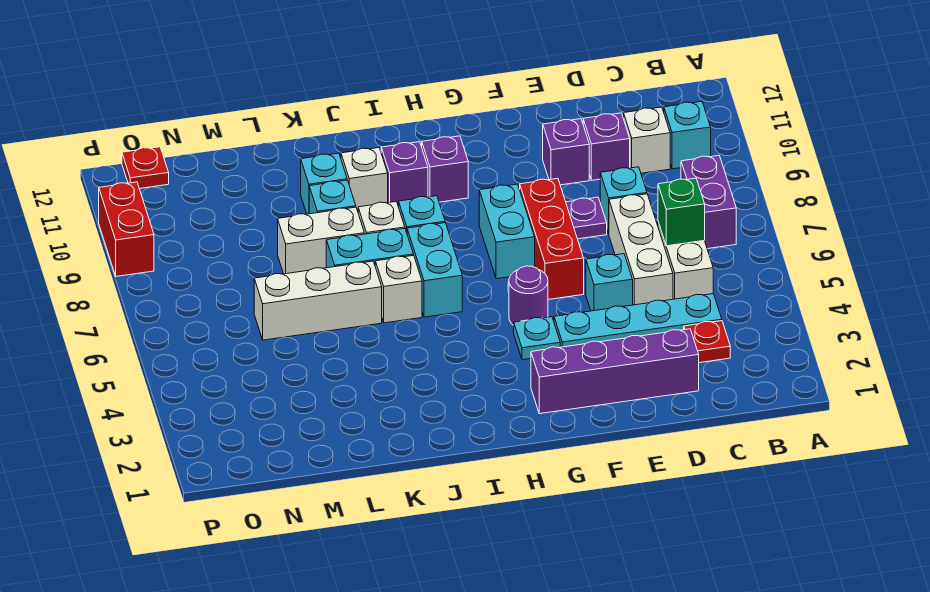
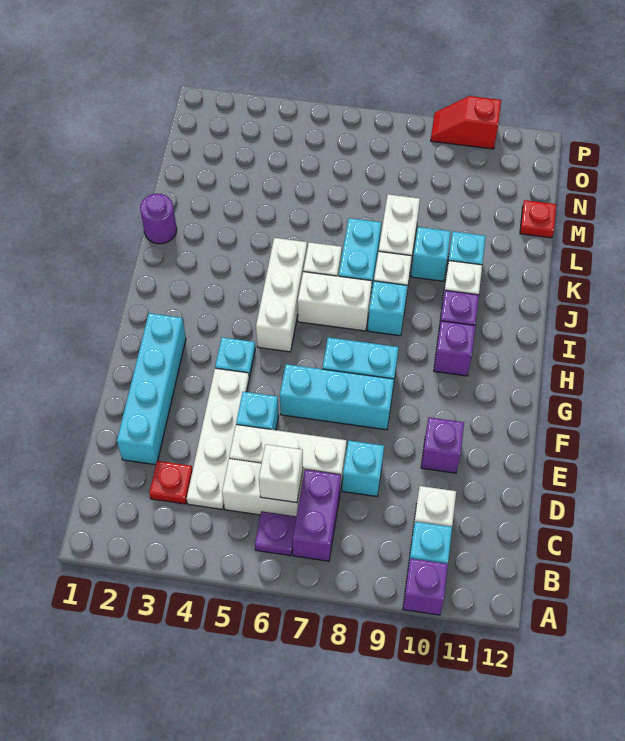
purple brick B7:B8 level 1 -> purple brick B7:C7 level 1
cyan plate C4:F4 level 1 -> white plate C4:F4 level 1
green brick C6 level 2 -> white brick C6 level 2
purple brick D2:G2 level 1 -> cyan brick D2:G2 level 1
purple brick D10 level 1 -> purple brick A10 level 1
purple plate E8 level 1 -> purple plate B6 level 1
red brick F6:F8 level 1 -> cyan brick F6:F8 level 1
purple round brick G5 level 1 -> purple round brick K1 level 1
cyan brick I6:I7 level 1 -> white brick I6:I7 level 1
white brick K6:M6 level 1 -> white brick H5:J5 level 1
red plate O12 level 1 -> red plate M12 level 1
red brick P9:P10 level 1 -> red slope P9:P10 level 1 top 10

